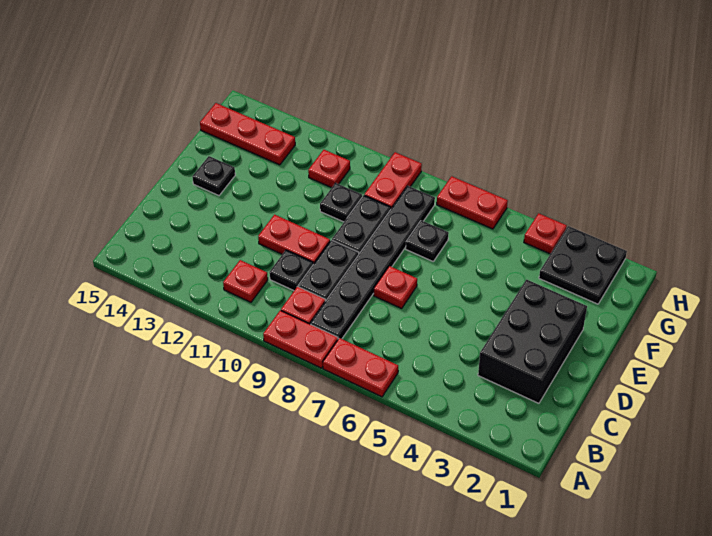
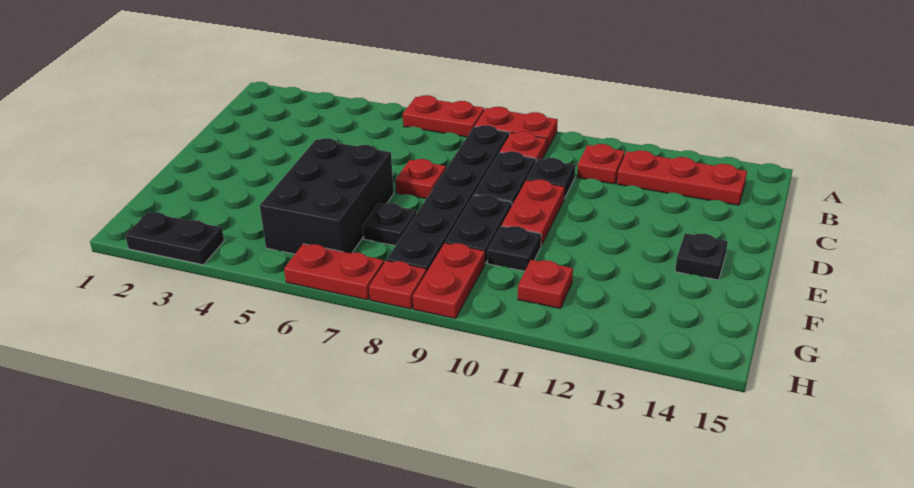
black brick C2:E3 level 1 -> black brick E5:G6 level 1
red plate D10:D11 level 1 -> red plate D10:E10 level 1
black plate G2:H3 level 1 -> black plate H2:H3 level 1
red plate G13:G15 level 1 -> red plate B12:B14 level 1
red plate H4 level 1 -> red plate H8 level 1

